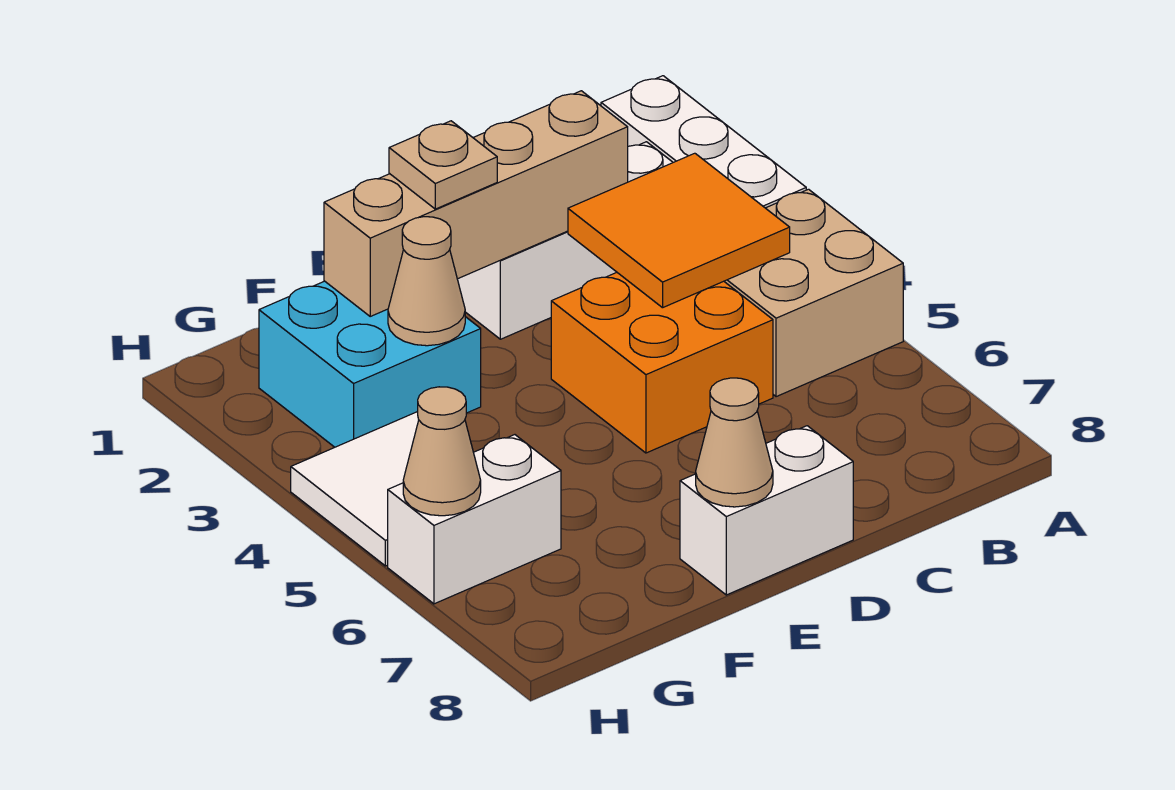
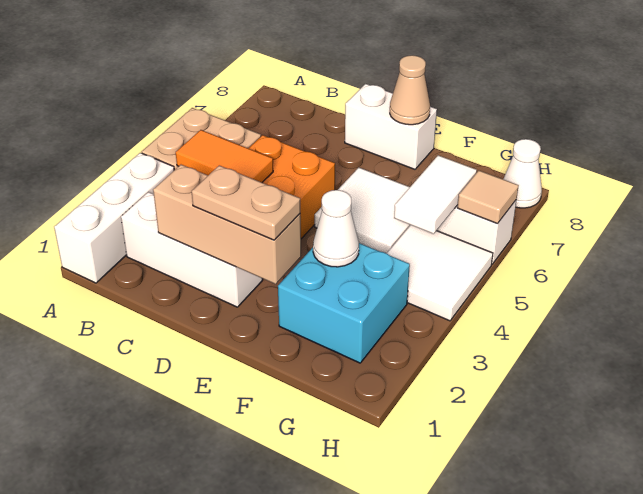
orange tile B3:C4 level 2 -> orange tile B4:C4 level 2
tan brick C2:F2 level 2 -> tan brick C2:E2 level 2
tan plate E2 level 3 -> tan plate D2:E2 level 3
none -> white tile E5:F6 level 1
tan cone F3 level 2 -> white cone F3 level 2
none -> white tile G5:G6 level 2
tan cone H6 level 2 -> tan tile H6 level 2
none -> white cone H8 level 1

